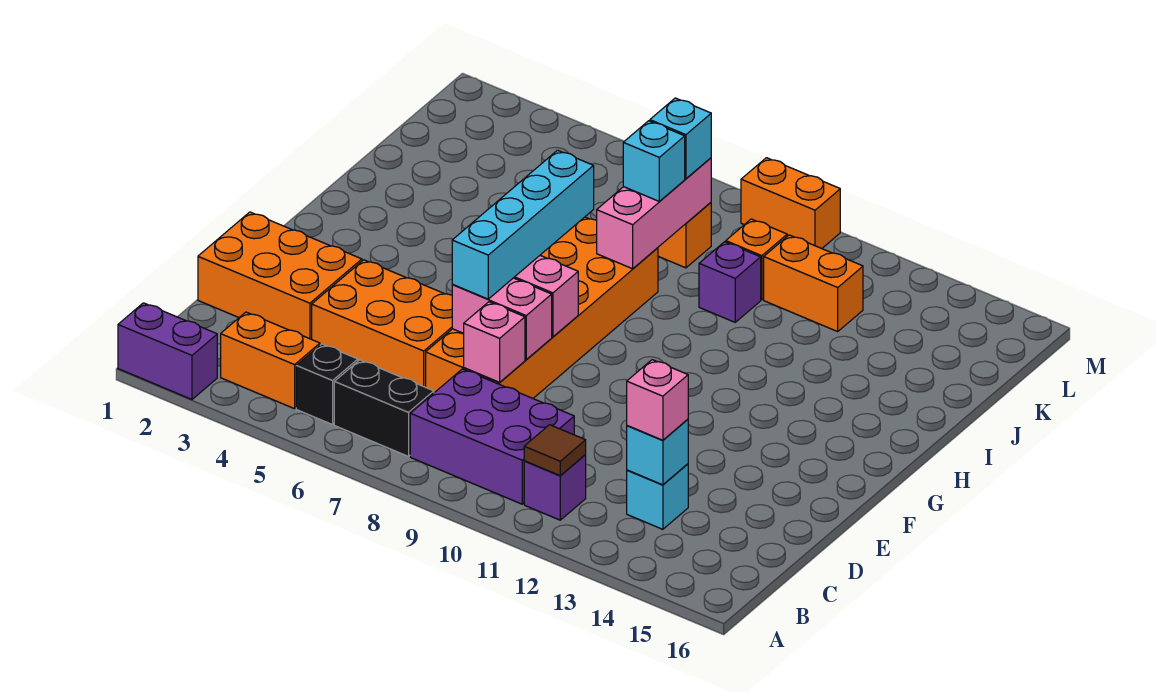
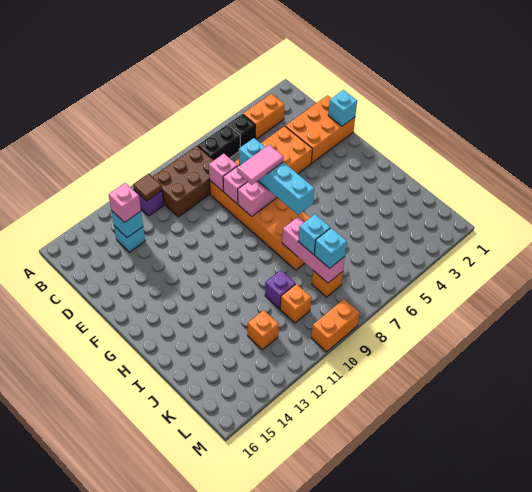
purple brick A1:A2 level 1 -> none
purple brick B8:C10 level 1 -> brown brick B8:C10 level 1
none -> cyan brick E1 level 2
none -> pink tile F7:F8 level 4
orange brick K11:K12 level 1 -> orange brick K12 level 1

